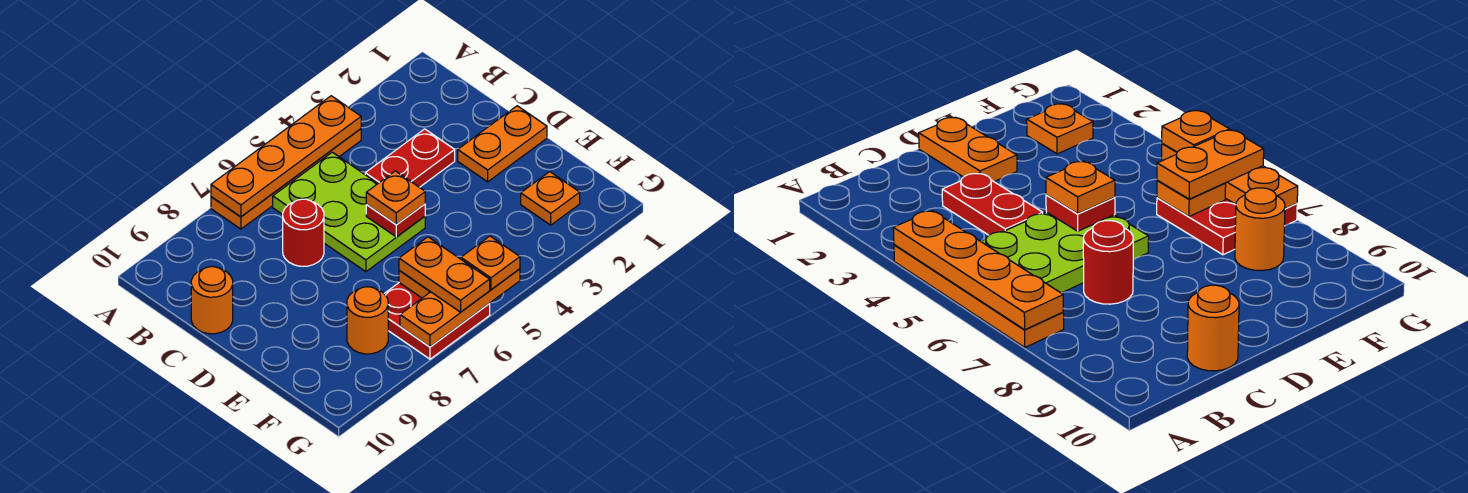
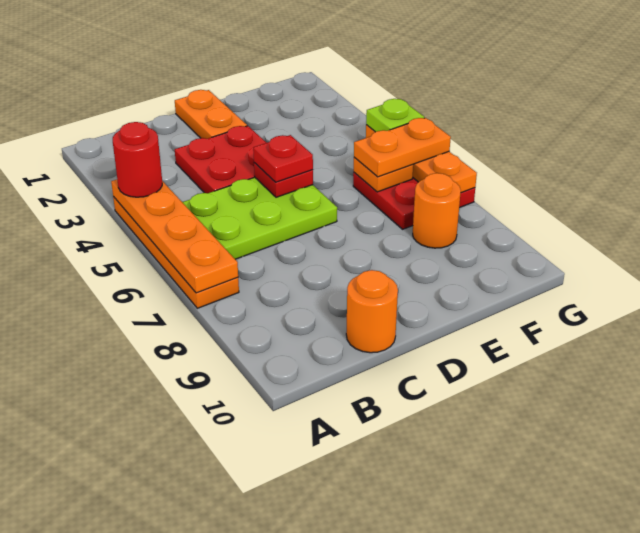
red plate C3:C4 level 1 -> red plate C3:D4 level 1
red round brick C7 level 1 -> red round brick A4 level 3
orange plate D5 level 3 -> red plate D5 level 3
orange plate F2 level 1 -> none
orange plate G5 level 3 -> lime plate G5 level 3

